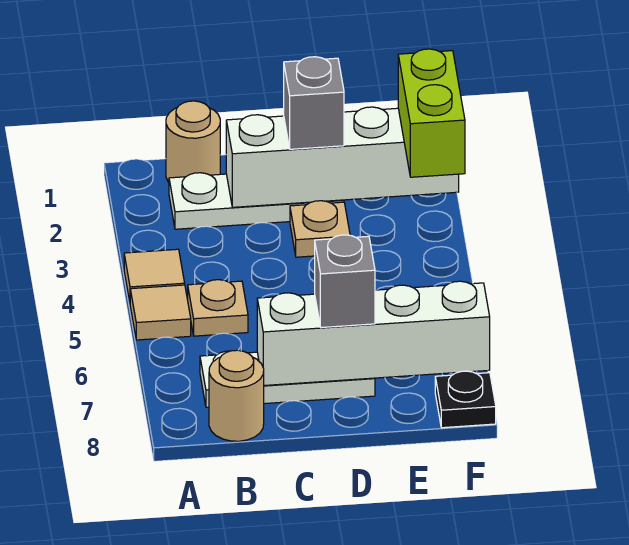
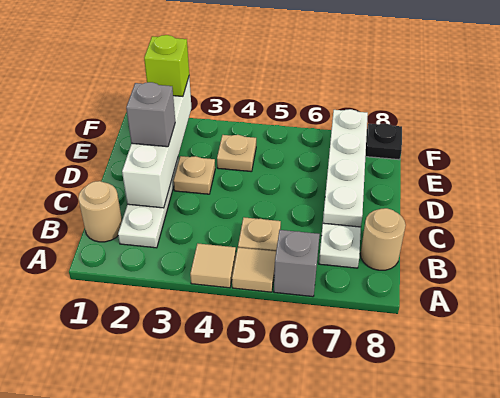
white brick C7:F7 level 2 -> white plate C7:F7 level 2
grey brick D7 level 3 -> grey brick A6 level 1
none -> tan plate E4 level 1
lime brick F2:F3 level 3 -> lime brick F2 level 3

